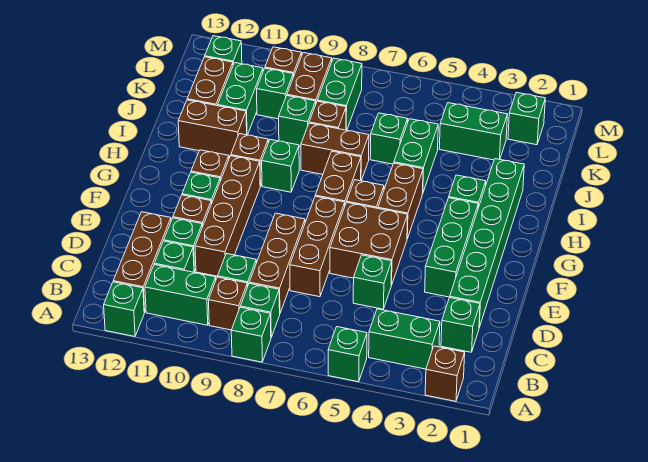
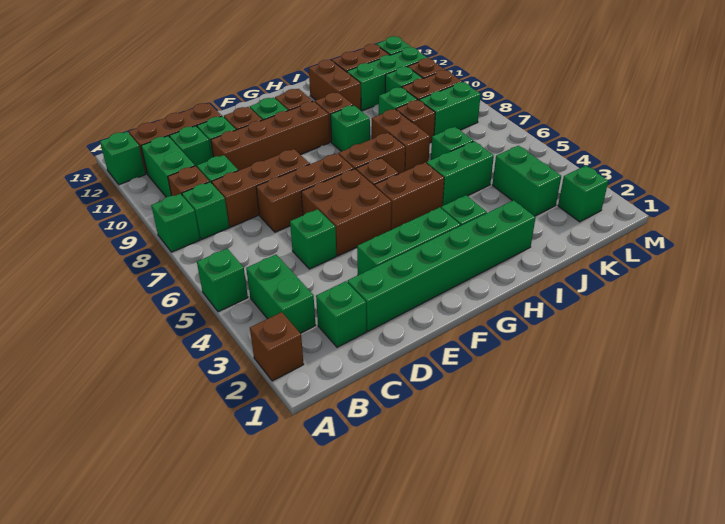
green brick J11:K11 level 1 -> green brick J11:L11 level 1

